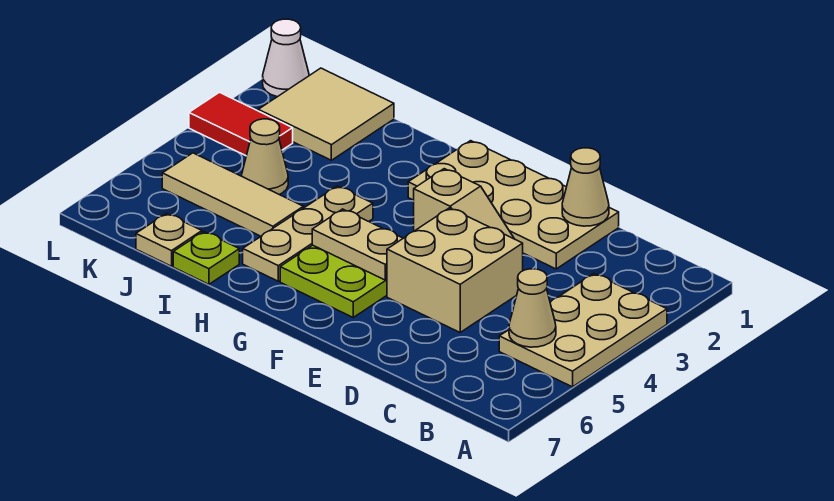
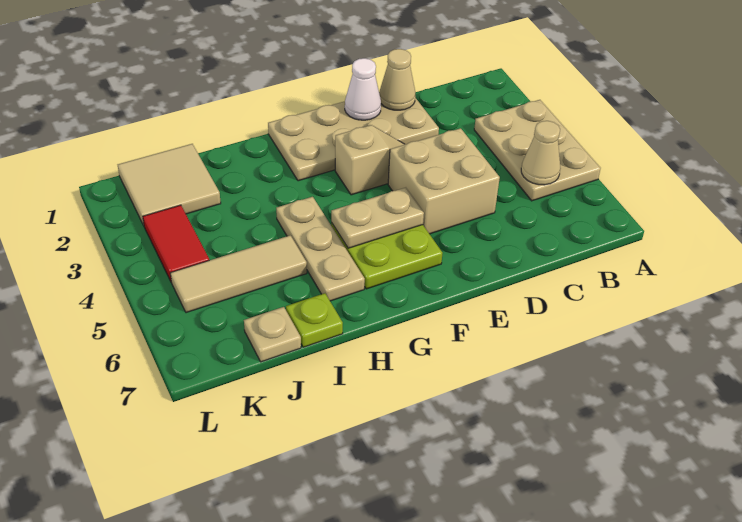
tan cone J4 level 1 -> none
red tile K3:L3 level 1 -> red tile K3:K4 level 1
white cone L1 level 1 -> white cone E1 level 2

